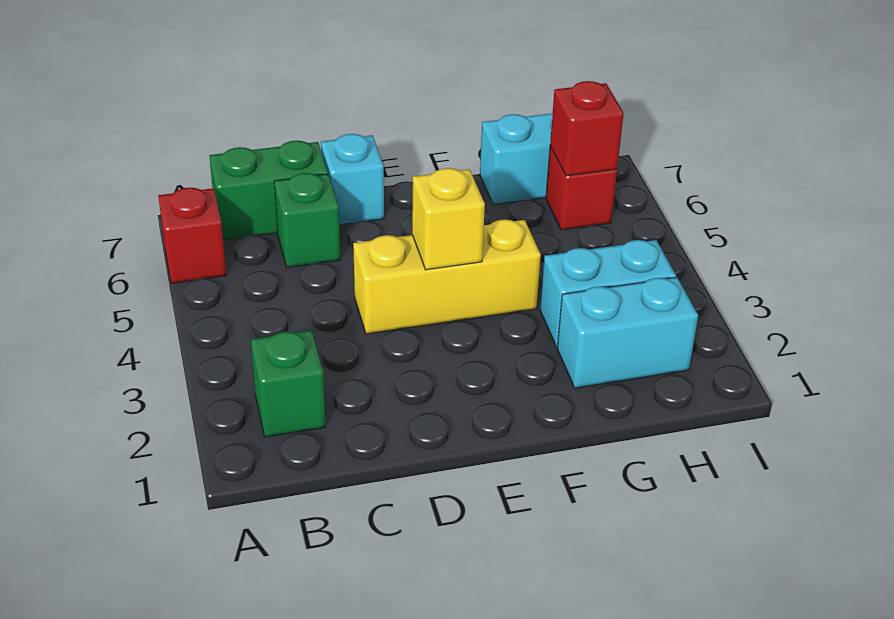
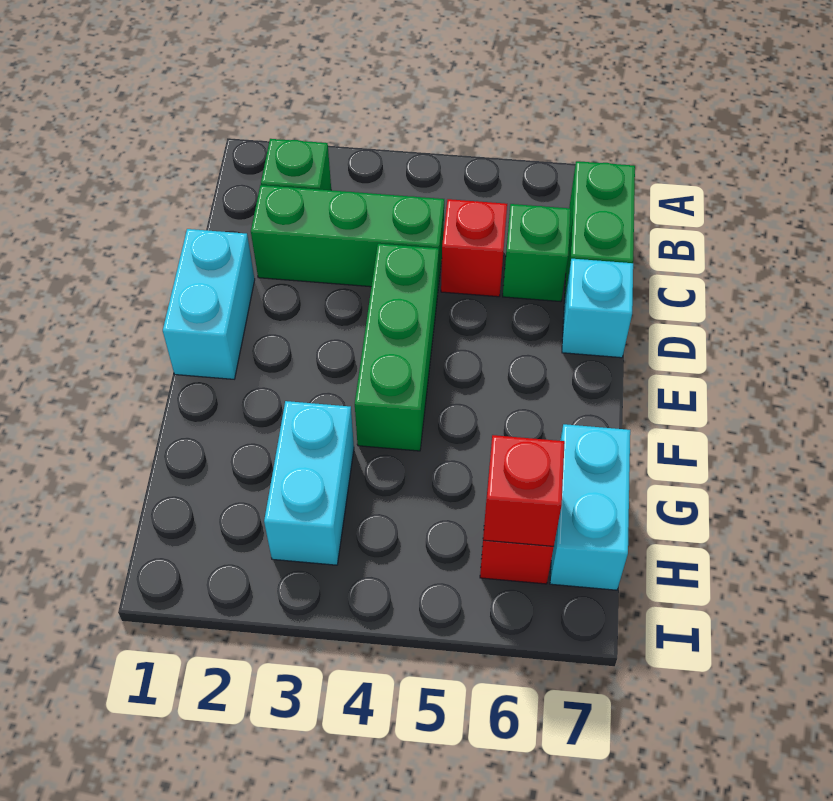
red brick A6 level 1 -> red brick C5 level 1
none -> green brick C2:C4 level 1
yellow brick D4:F4 level 1 -> green brick D4:F4 level 1
yellow brick E4 level 2 -> none
cyan brick G2:H2 level 1 -> cyan brick D1:E1 level 1

